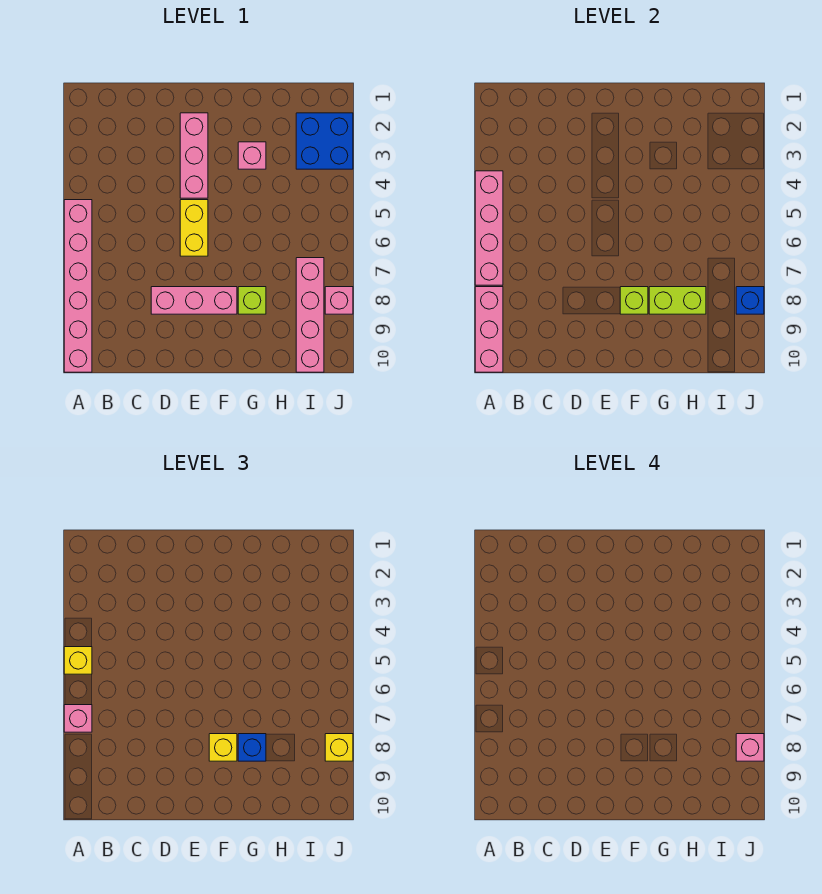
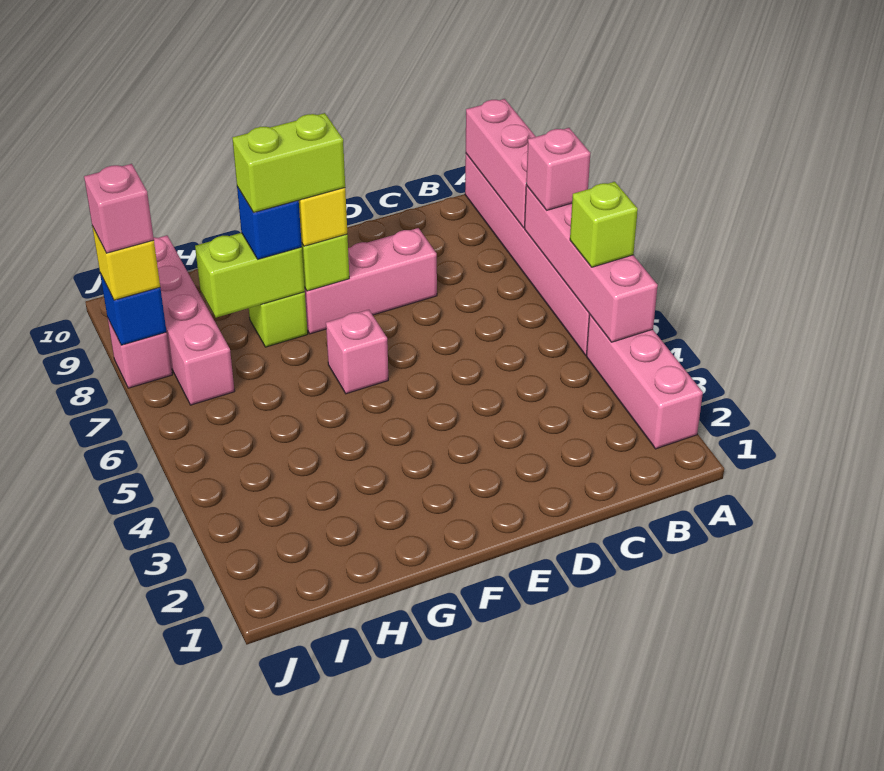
yellow brick A5 level 3 -> lime brick A5 level 3
pink brick E2:E4 level 1 -> pink brick A2:A4 level 1
yellow brick E5:E6 level 1 -> none
none -> lime brick F8:G8 level 4
pink brick G3 level 1 -> pink brick F6 level 1
blue brick I2:J3 level 1 -> none

